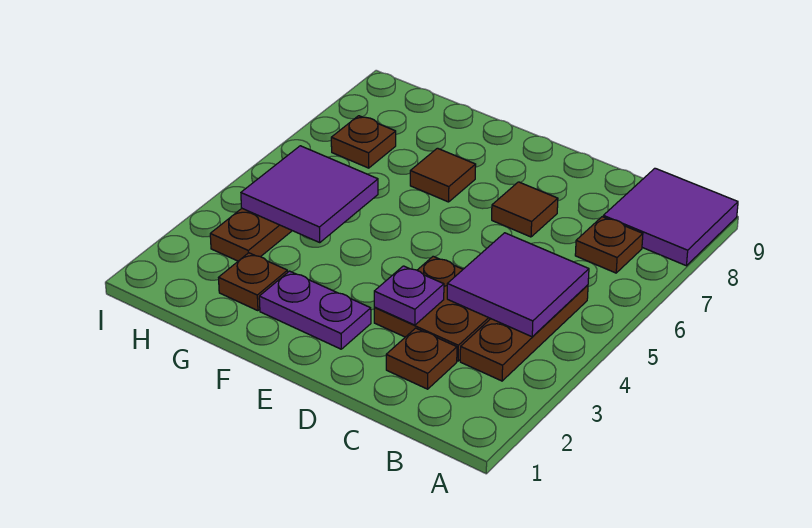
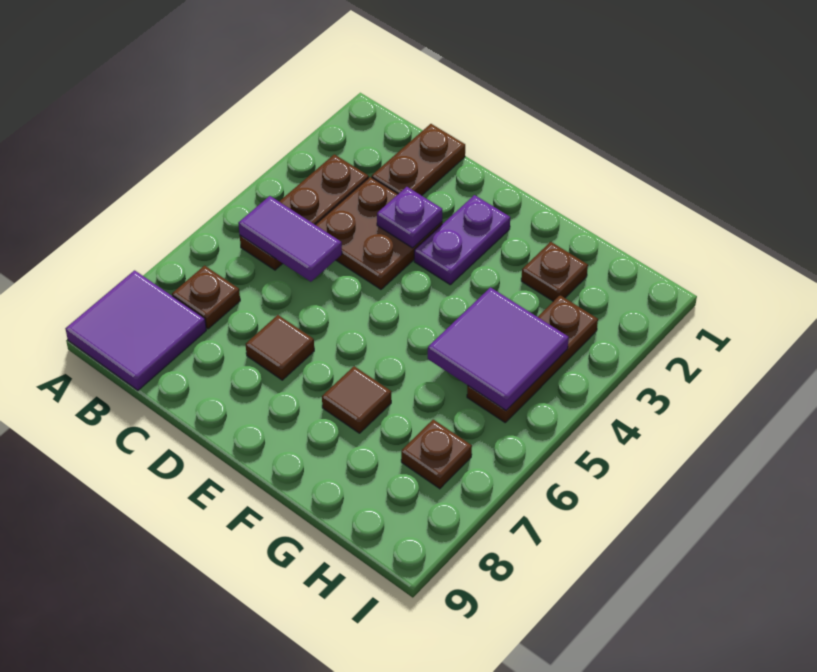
purple tile B4:C5 level 2 -> purple tile B5:C5 level 2
brown plate C2 level 1 -> brown plate C1:C2 level 1
purple plate E2:F2 level 1 -> purple plate E2:E3 level 1

